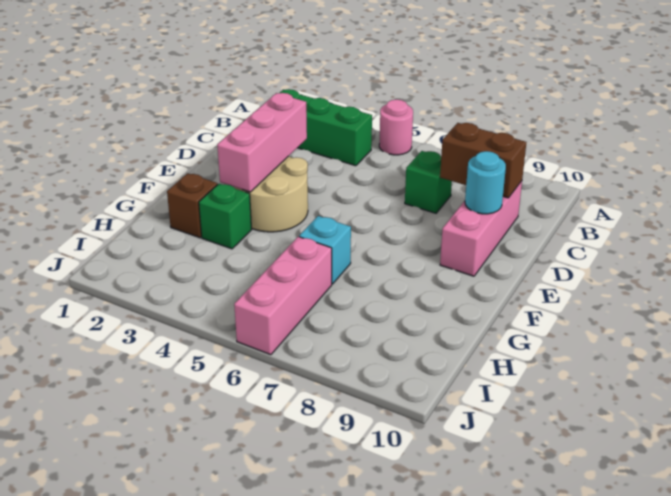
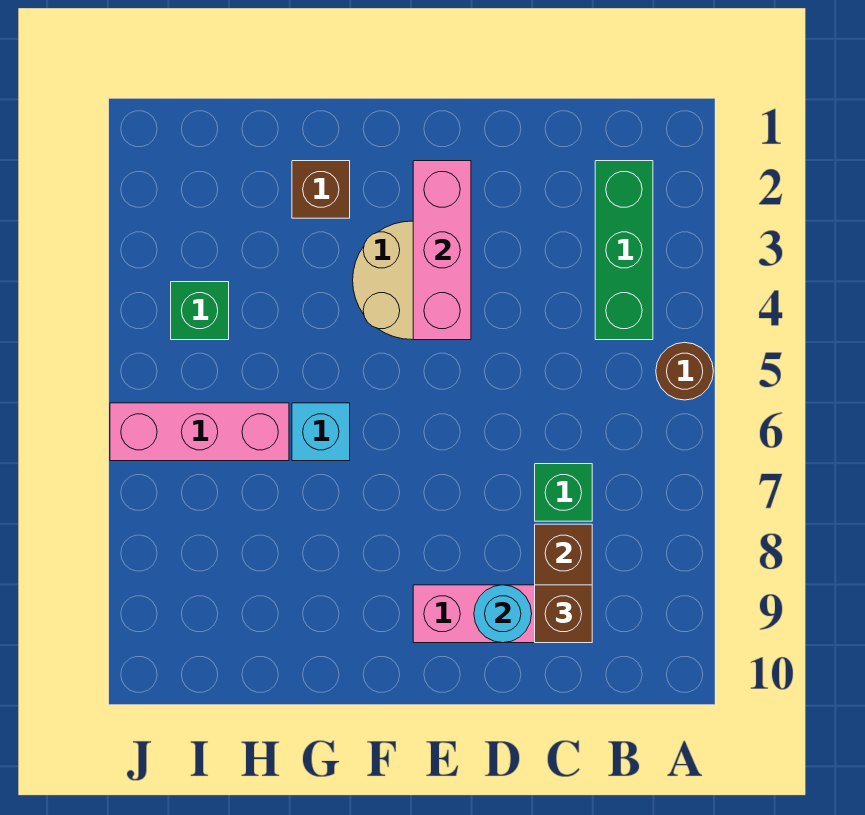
pink round brick A5 level 1 -> brown round brick A5 level 1
none -> brown brick C9 level 3
pink brick D3:F3 level 2 -> pink brick E2:E4 level 2
green brick G3 level 1 -> green brick I4 level 1

